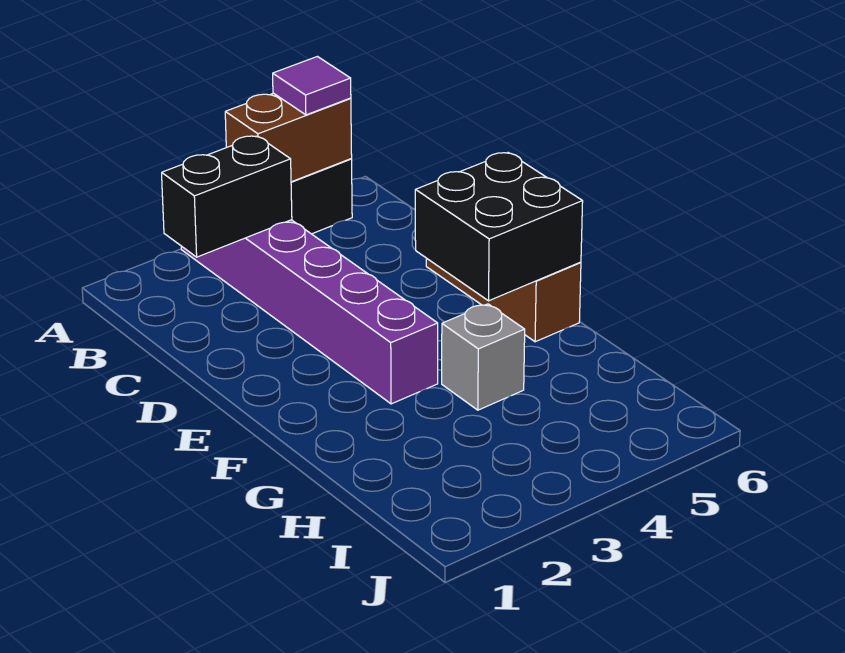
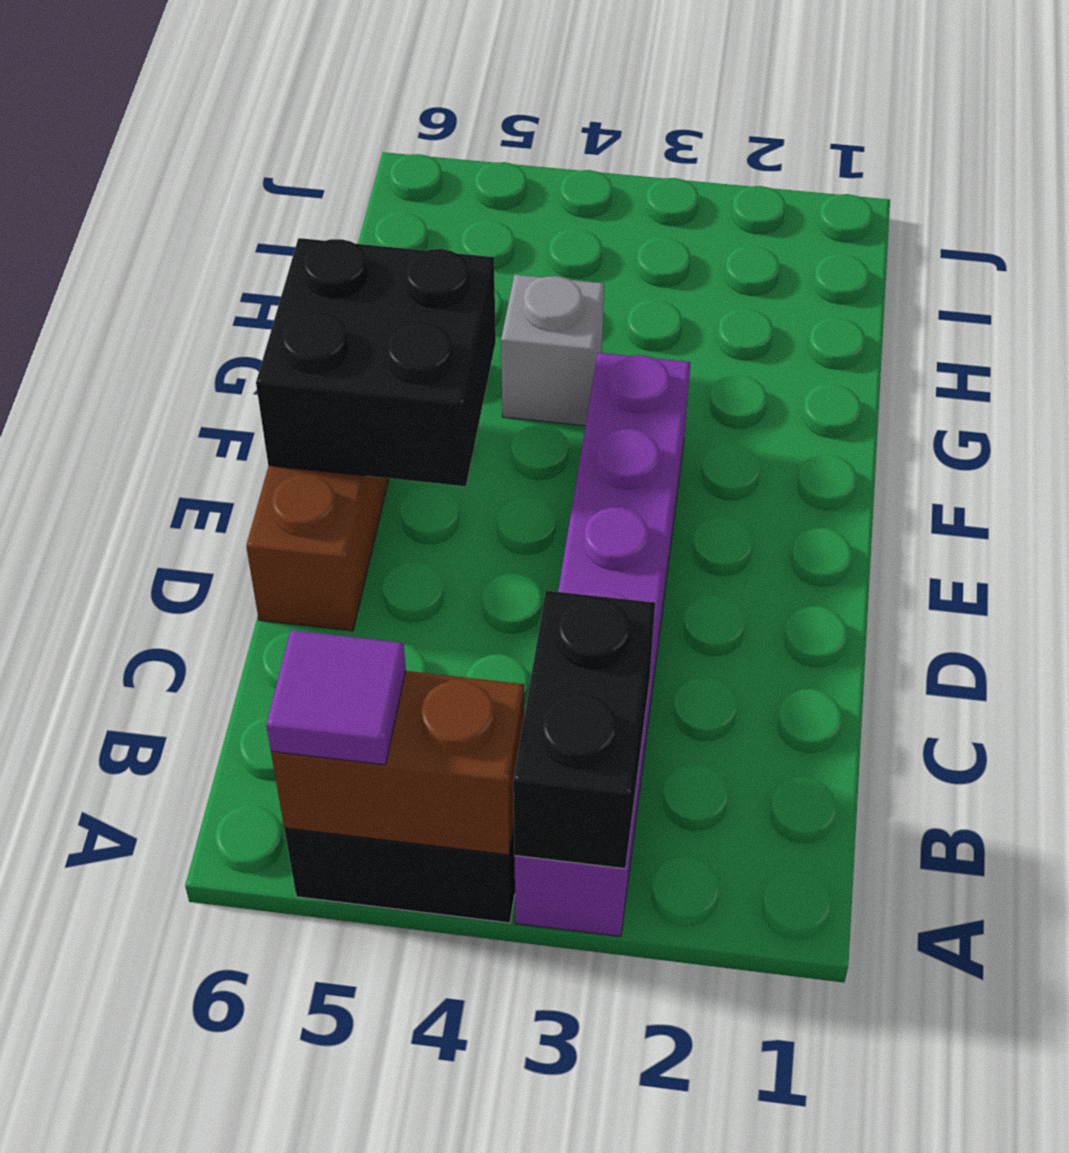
black brick B2:B3 level 2 -> black brick A3:B3 level 2

